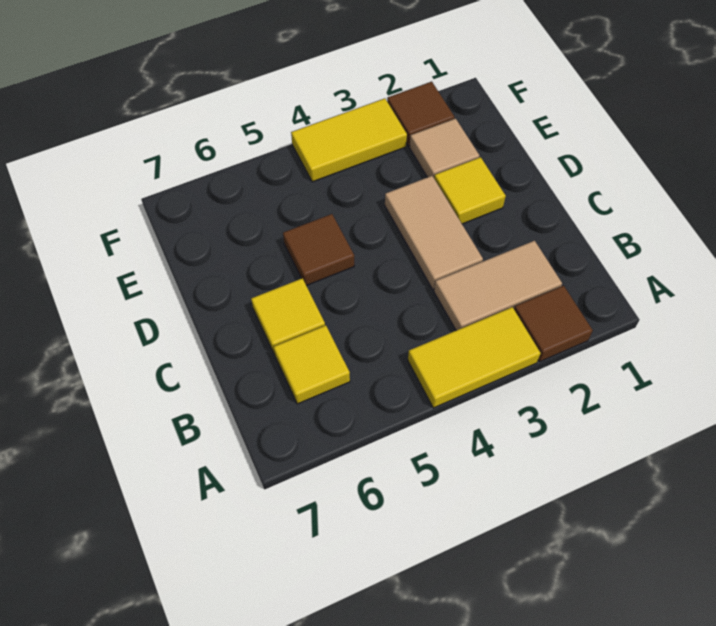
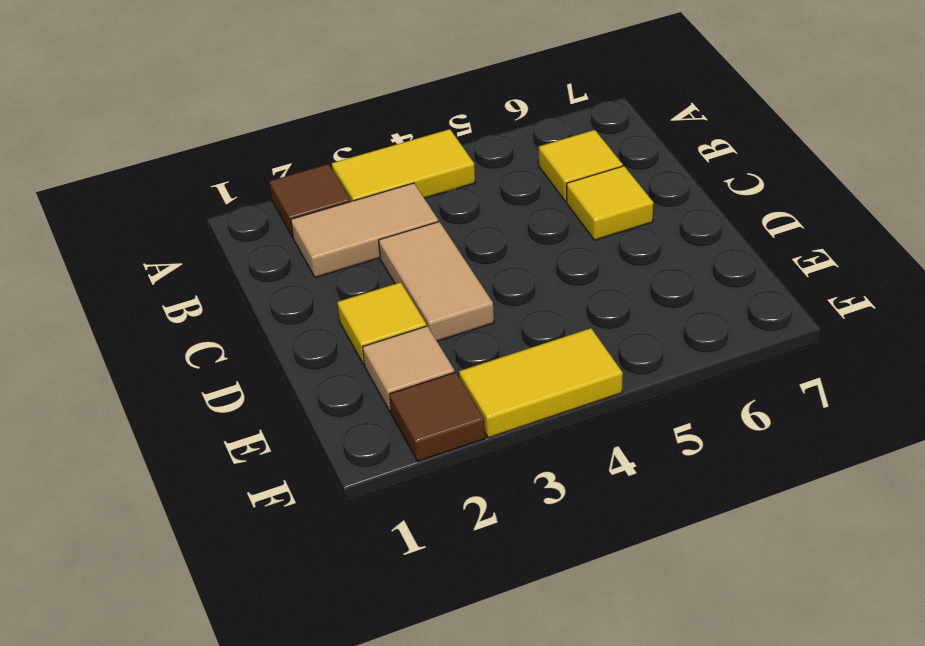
brown tile D5 level 1 -> none

